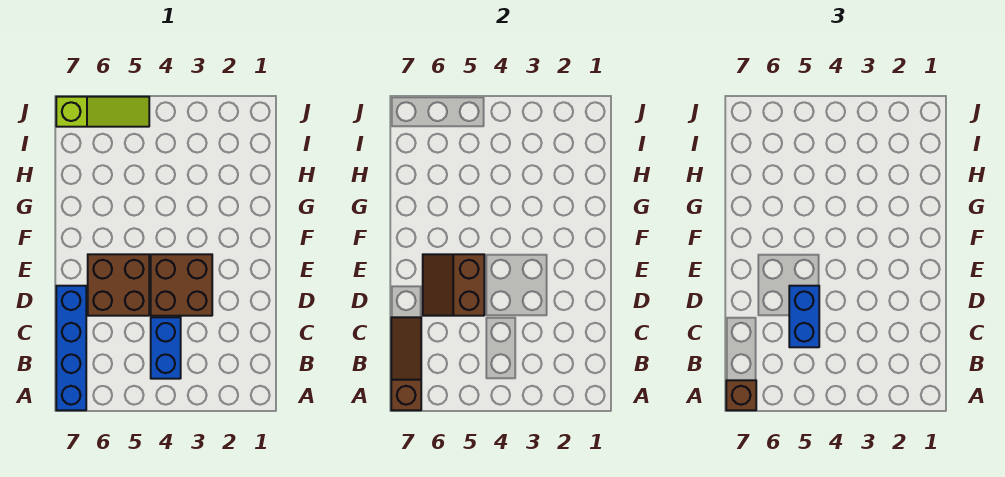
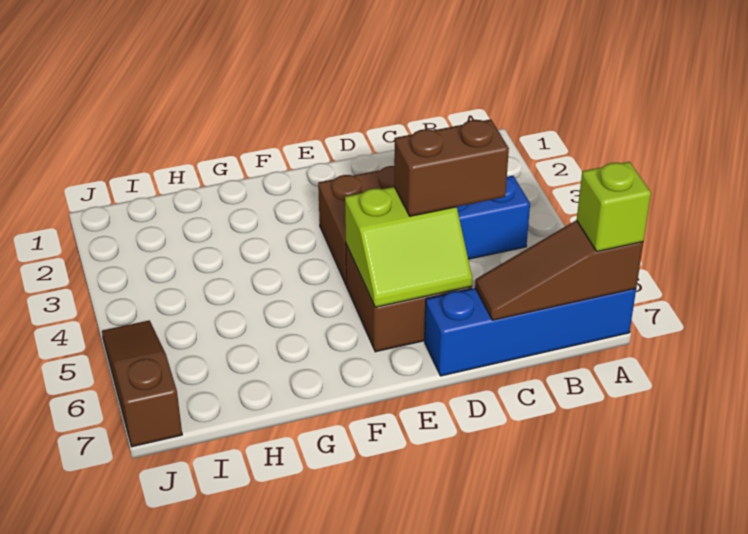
brown brick A7 level 3 -> lime brick A7 level 3
blue brick C5:D5 level 3 -> brown brick C5:D5 level 3
brown slope D5:E6 level 2 top 5 -> lime slope D5:E6 level 2 top 5
lime slope J5:J7 level 1 top 7 -> brown slope J5:J7 level 1 top 7

